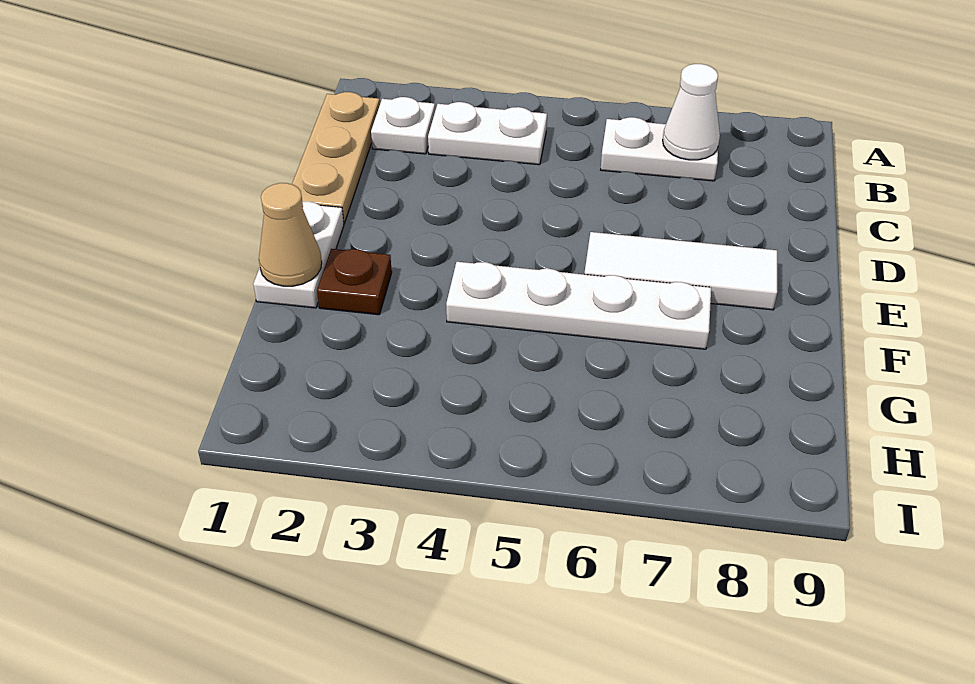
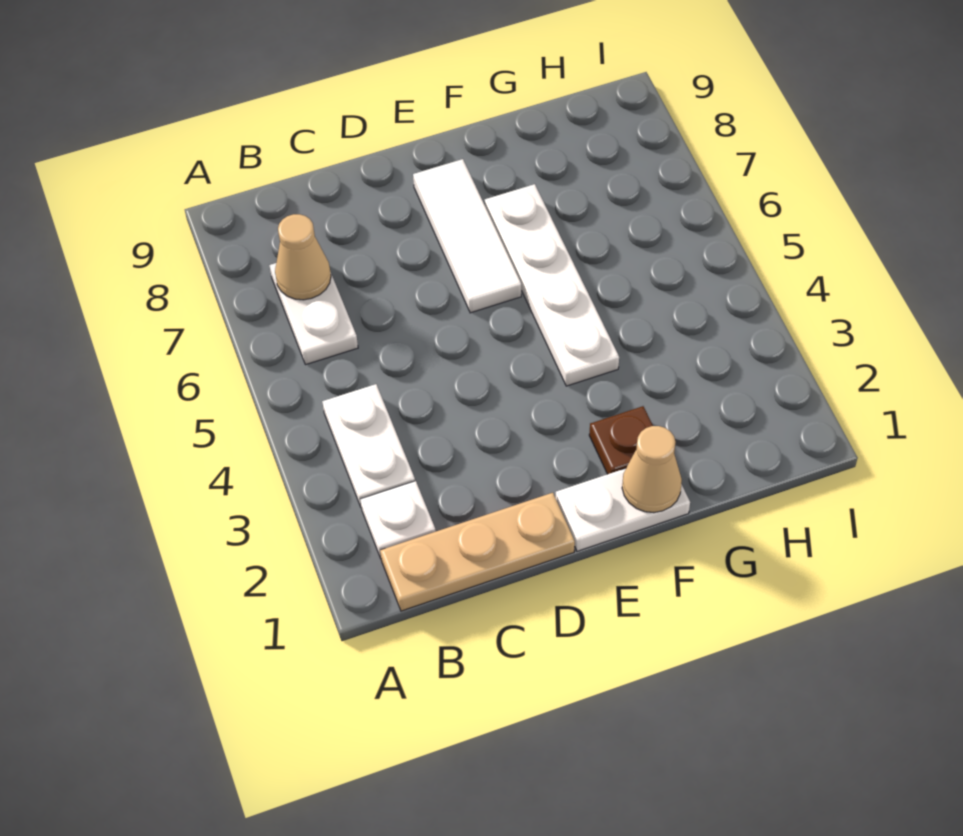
white cone B7 level 2 -> tan cone B7 level 2

